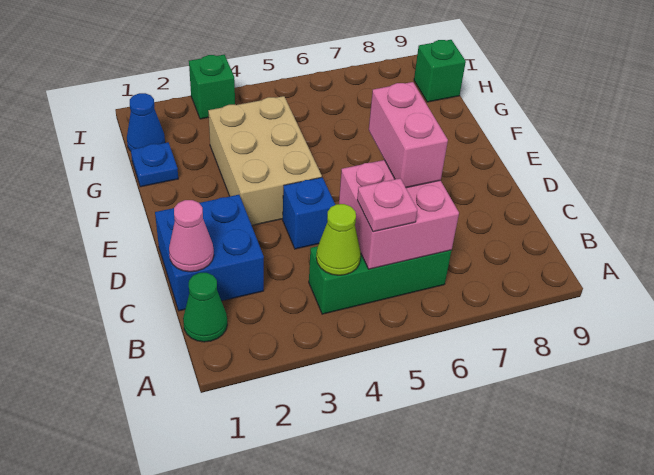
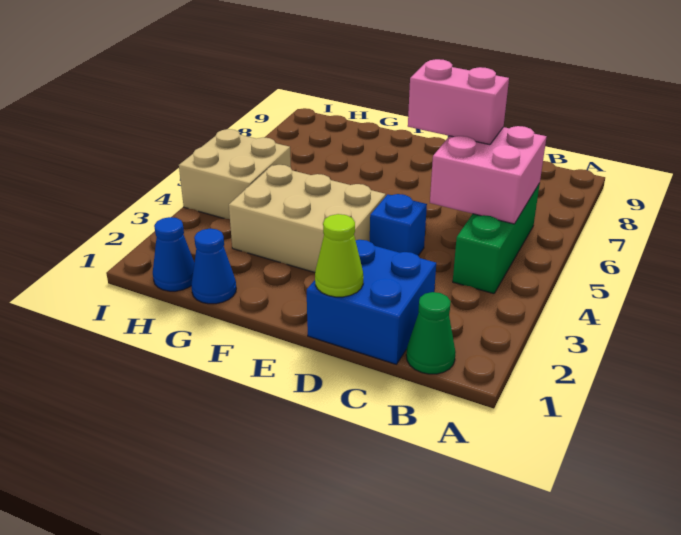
lime cone B4 level 2 -> lime cone D1 level 2
pink plate B5 level 3 -> none
pink cone C1 level 2 -> none
blue plate G1 level 1 -> blue cone G1 level 1
none -> tan brick H4:I5 level 1
green brick H9 level 1 -> none
green brick I3 level 1 -> none

